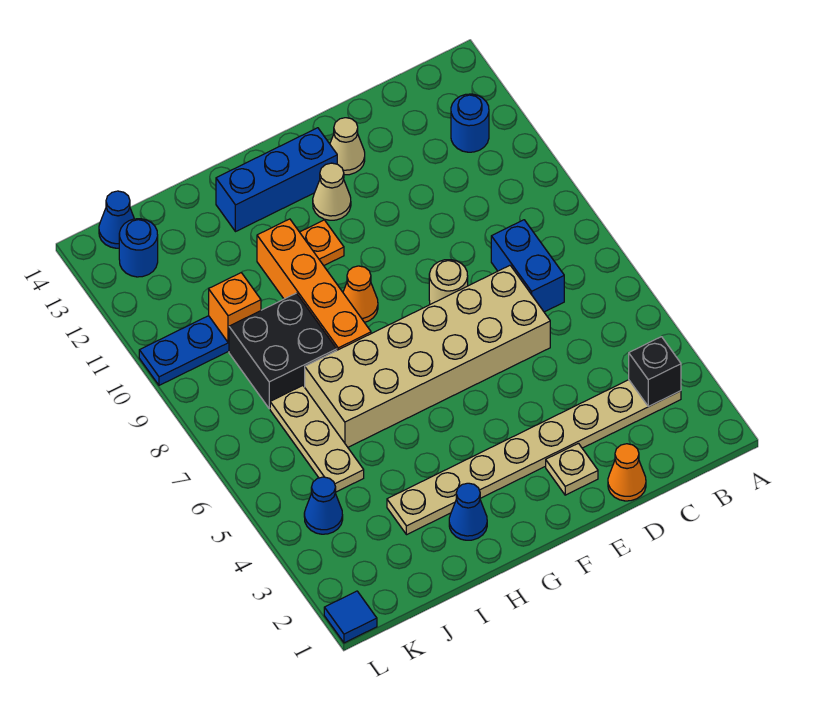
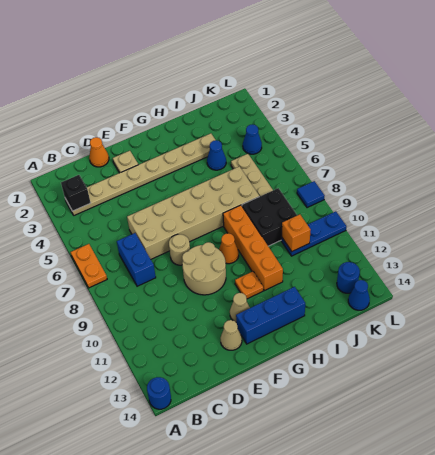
none -> orange plate A6:A7 level 1
blue round brick B12 level 1 -> blue round brick A14 level 1
none -> tan round brick E9:F10 level 1
blue cone H2 level 1 -> blue cone I4 level 1
blue tile L1 level 1 -> blue tile L8 level 1

